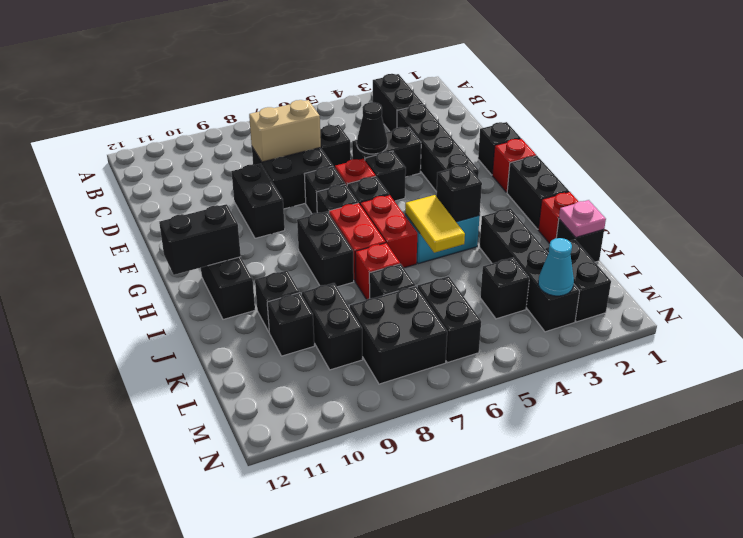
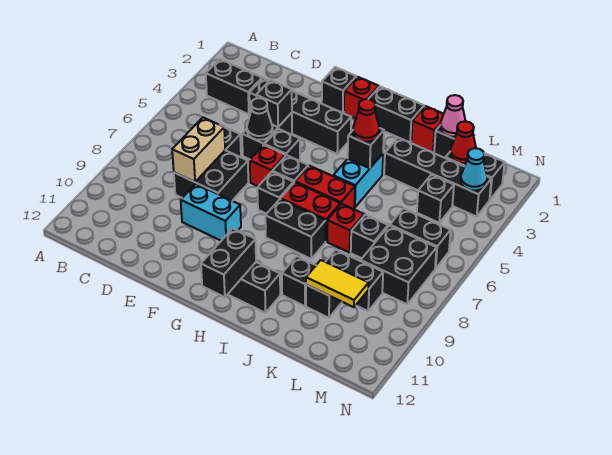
black brick E9:F9 level 1 -> cyan brick E9:F9 level 1
black brick F7 level 1 -> black brick E4 level 2
none -> red cone I4 level 3
yellow tile I5:J5 level 2 -> yellow tile K10:L10 level 2
pink plate K1 level 2 -> pink cone K1 level 2
none -> red cone L2 level 2

